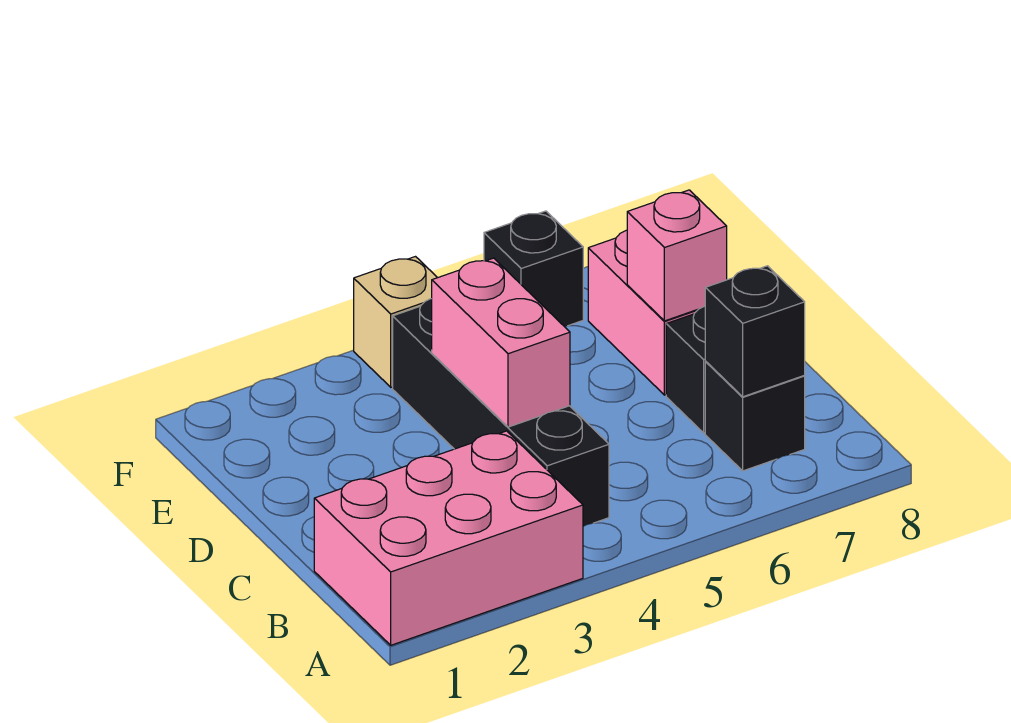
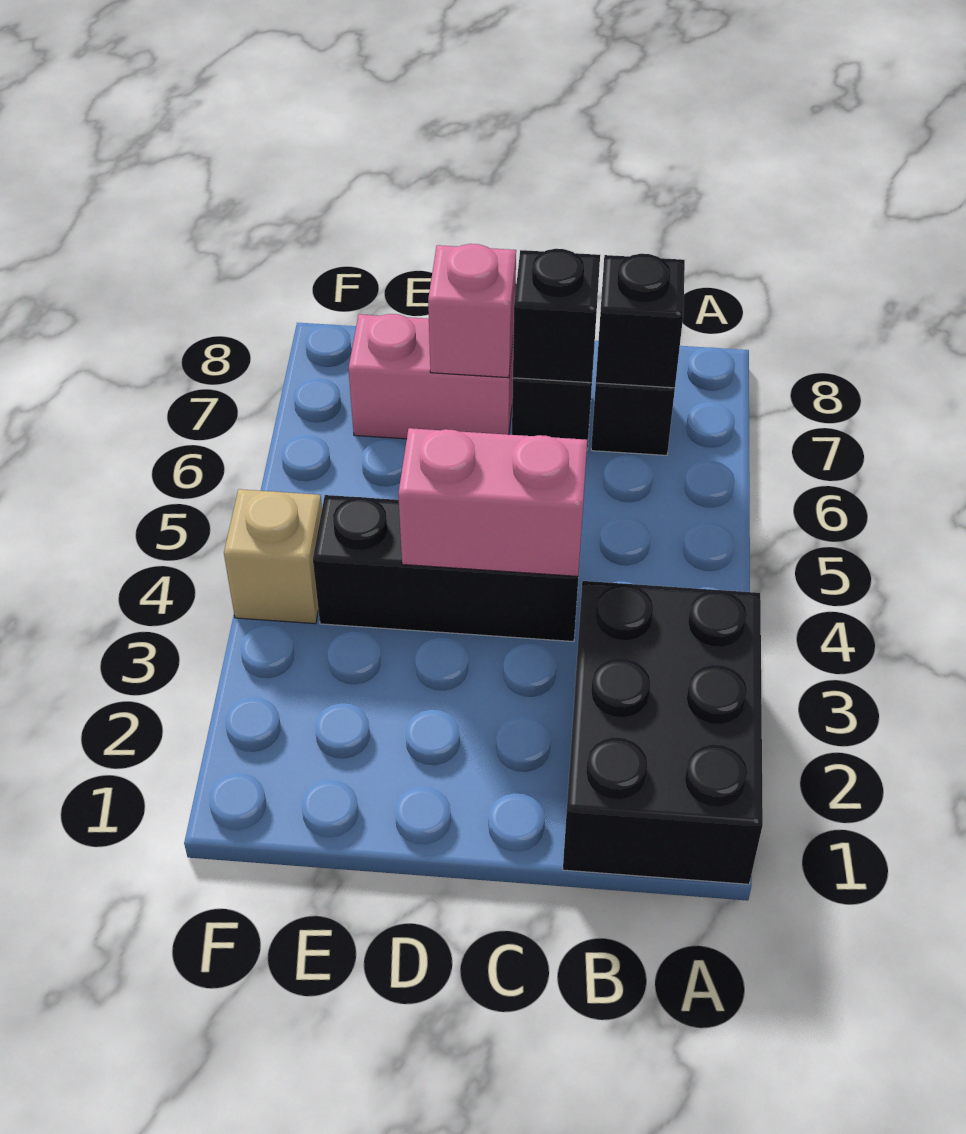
pink brick A1:B3 level 1 -> black brick A1:B3 level 1
black brick B4:E4 level 1 -> black brick C4:E4 level 1
black brick F6 level 1 -> black brick C7 level 2

